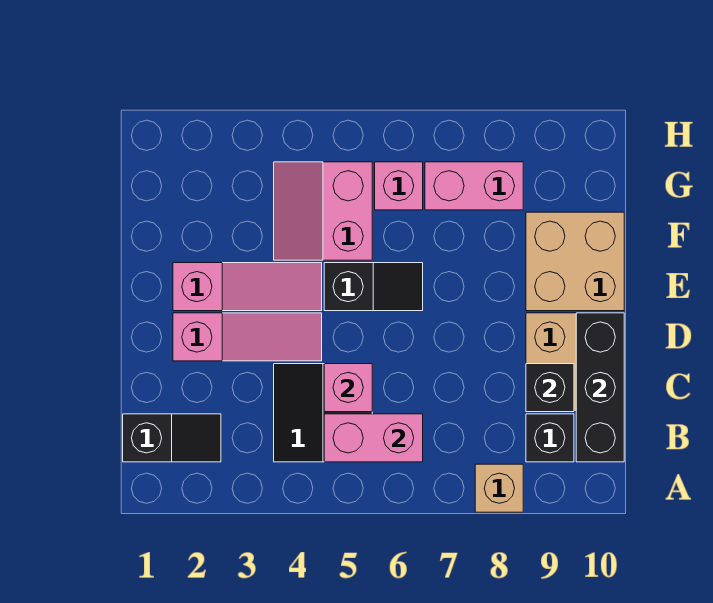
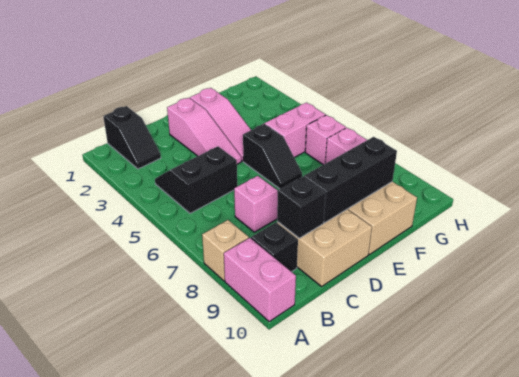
pink brick B5:B6 level 2 -> pink brick A9:A10 level 1
black brick B10:D10 level 2 -> black brick D9:F9 level 2
pink brick C5 level 2 -> pink brick C7 level 1

